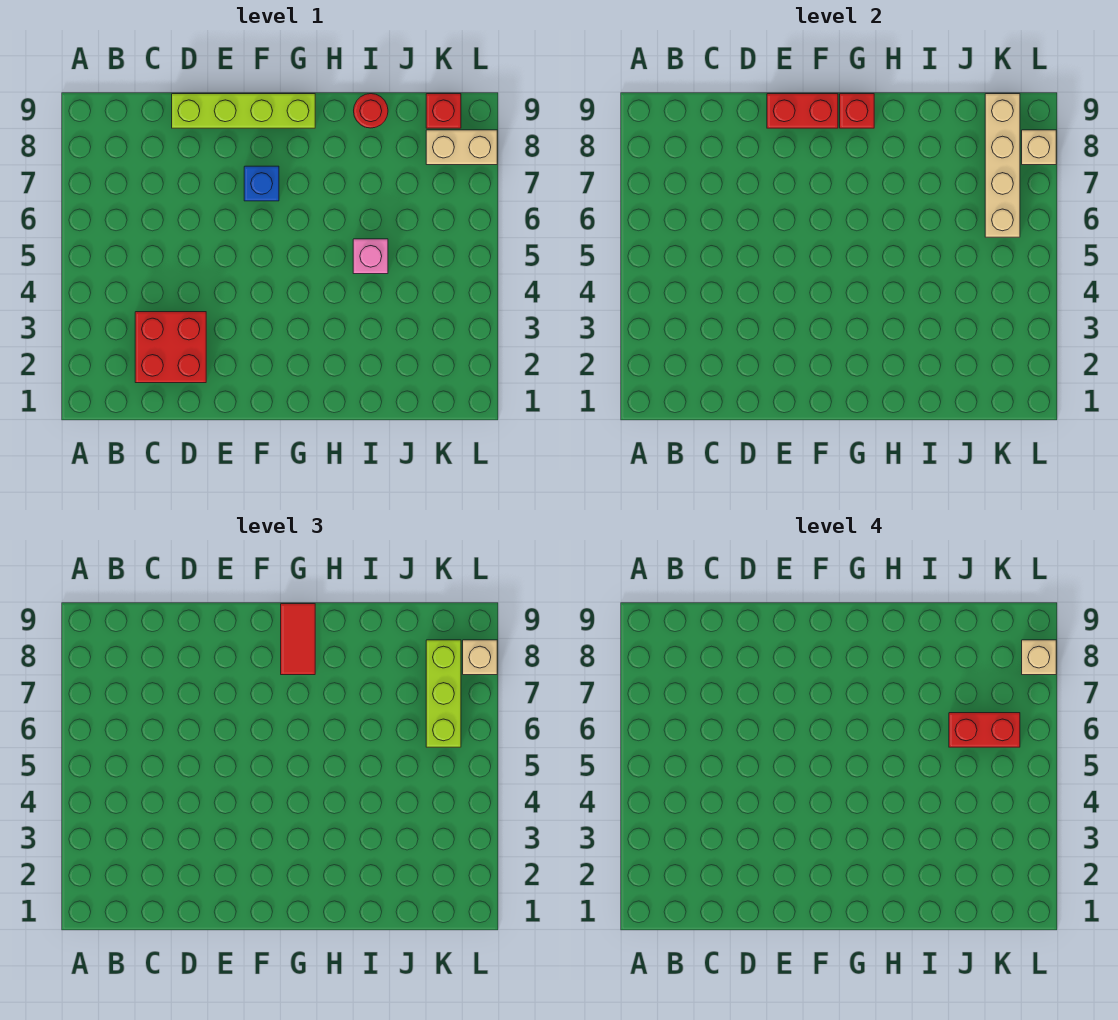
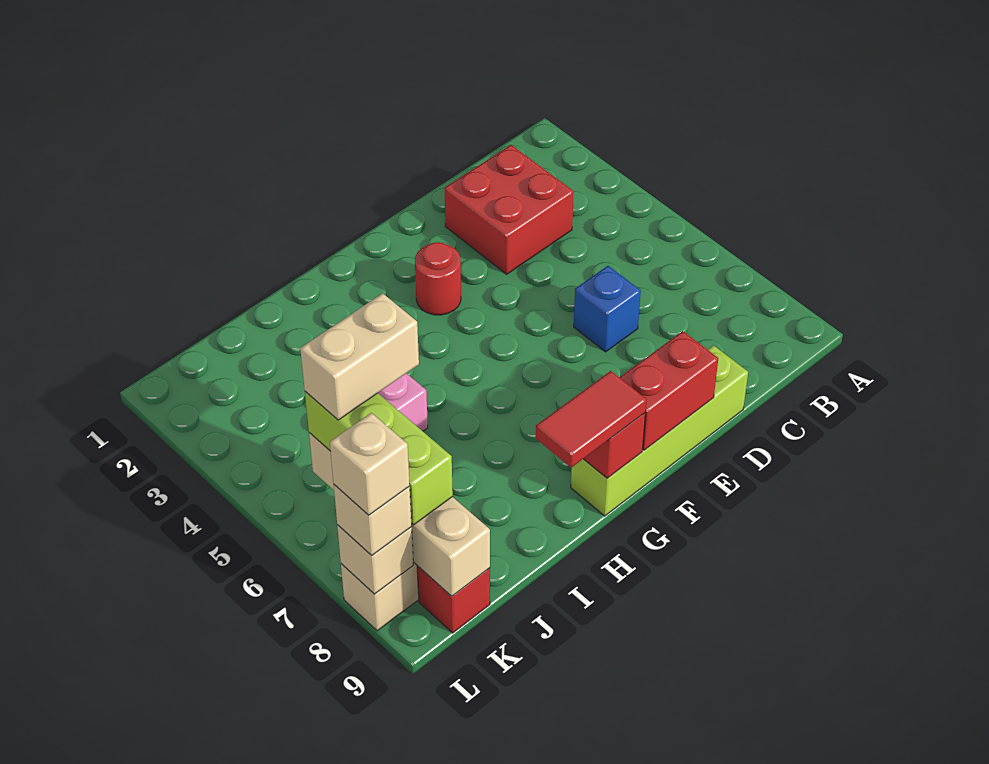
blue brick F7 level 1 -> blue brick D6 level 1
red tile G8:G9 level 3 -> red tile G9:H9 level 3
red round brick I9 level 1 -> red round brick F3 level 1
red brick J6:K6 level 4 -> tan brick J6:K6 level 4

